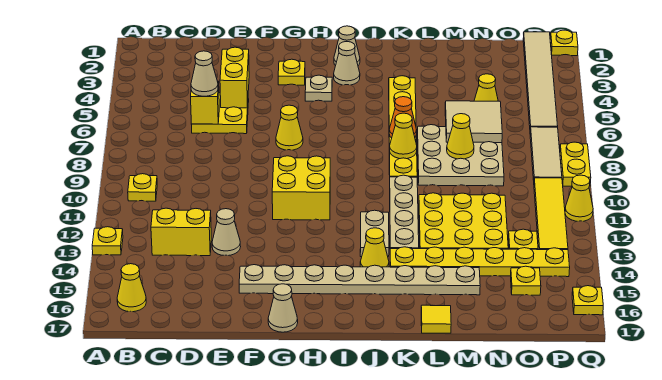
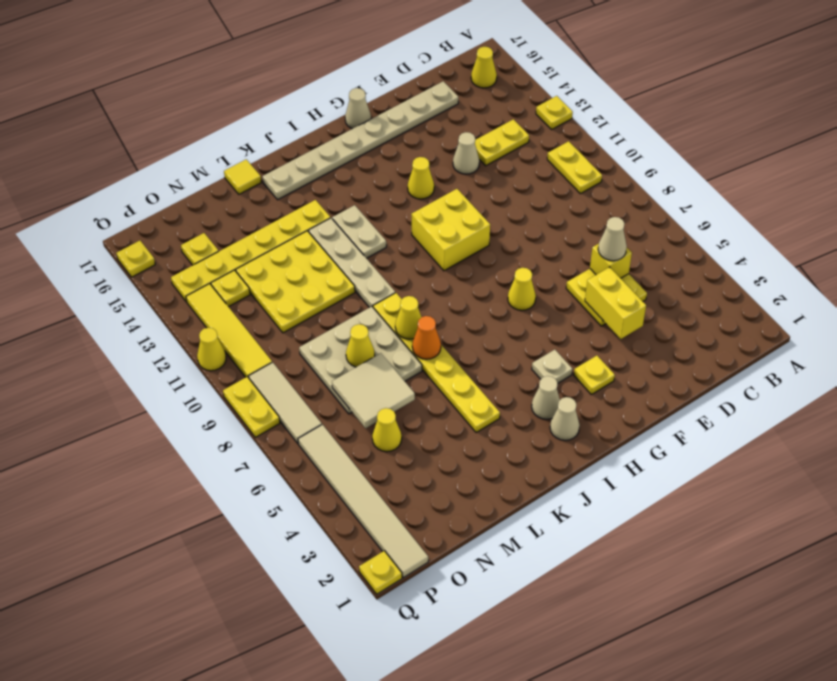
yellow plate B10 level 1 -> yellow plate B10:B11 level 1
yellow brick C13:D13 level 1 -> yellow plate C13:D13 level 1
tan plate F15:M15 level 1 -> tan plate D16:K16 level 1
yellow cone J14 level 1 -> yellow cone G13 level 1

